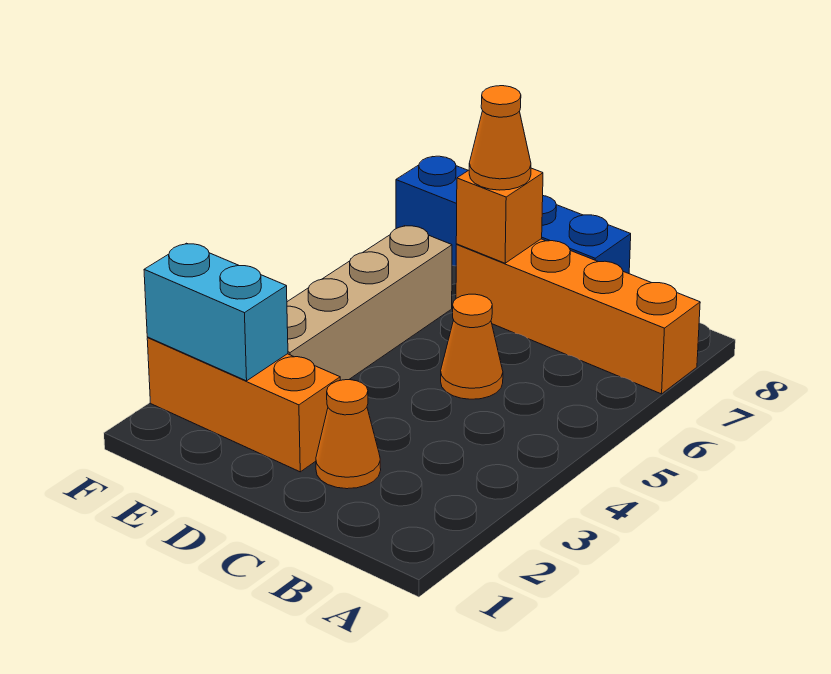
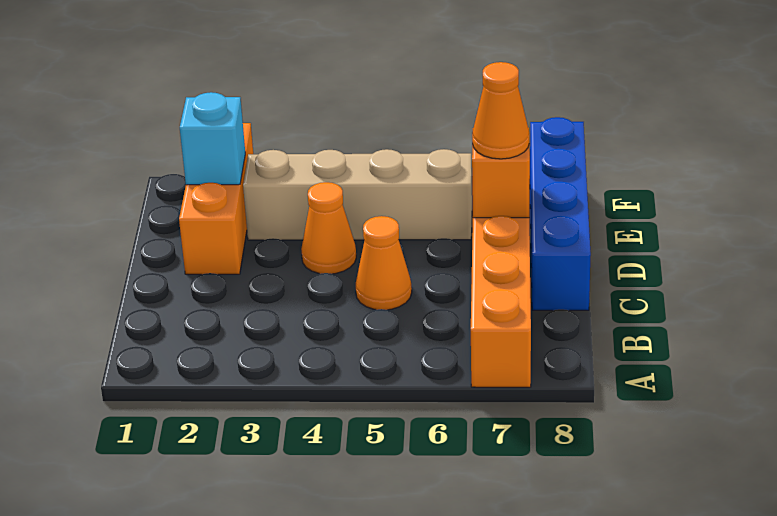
orange cone C2 level 1 -> orange cone D4 level 1
cyan brick E2:F2 level 2 -> cyan brick E2 level 2

